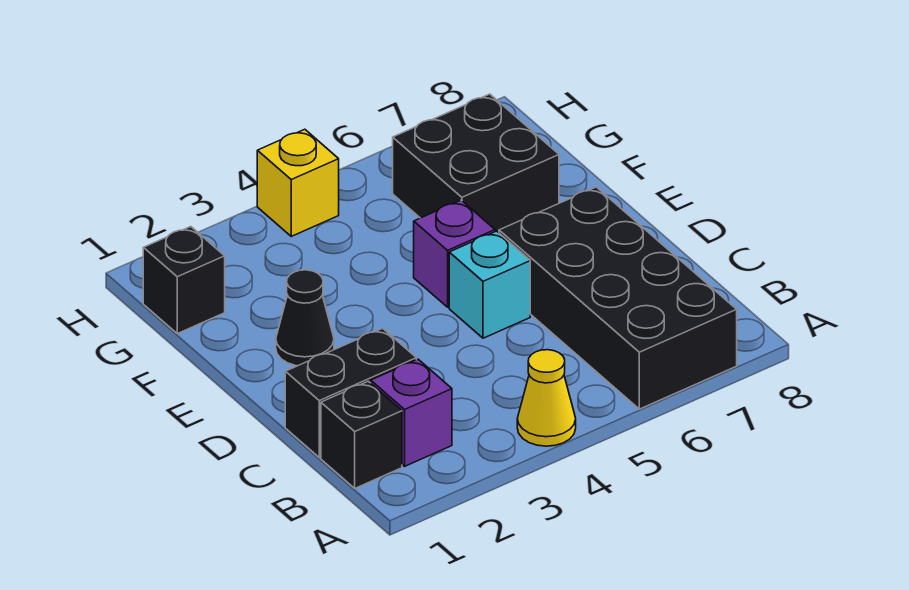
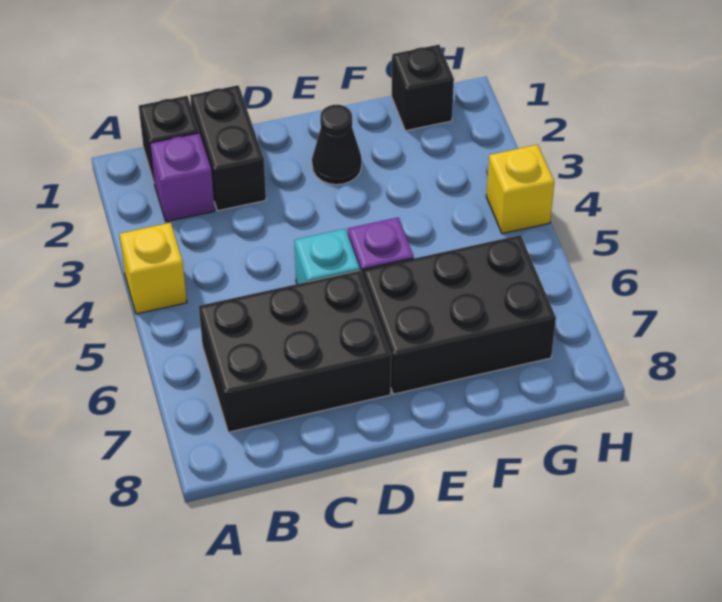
yellow cone A4 level 1 -> yellow brick A4 level 1
black brick A6:D7 level 1 -> black brick B6:D7 level 1
black brick F6:G7 level 1 -> black brick E6:G7 level 1

